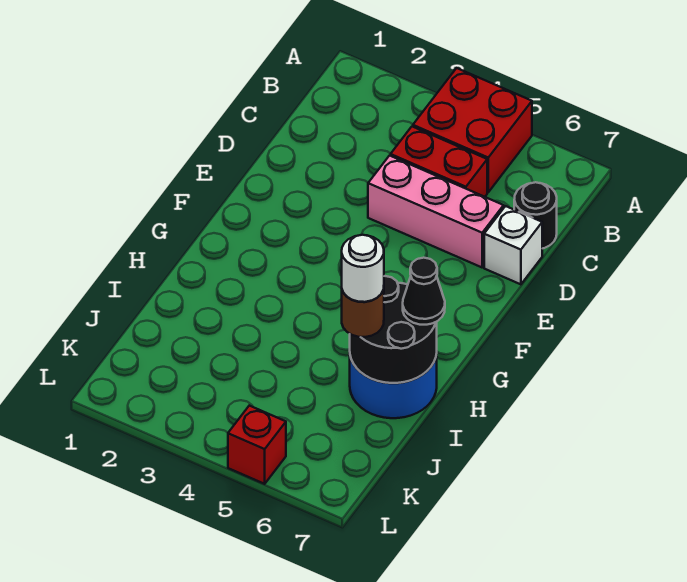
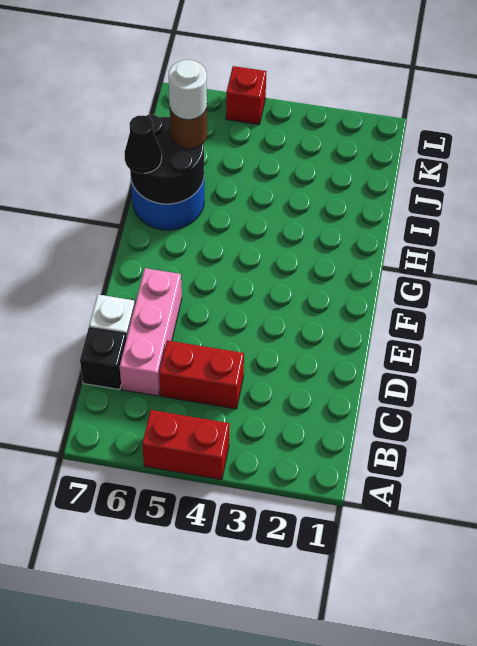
red brick A4:B5 level 1 -> red brick A4:A5 level 1
black round brick C7 level 1 -> black brick C7 level 1
pink brick D4:D6 level 1 -> pink brick C6:E6 level 1

